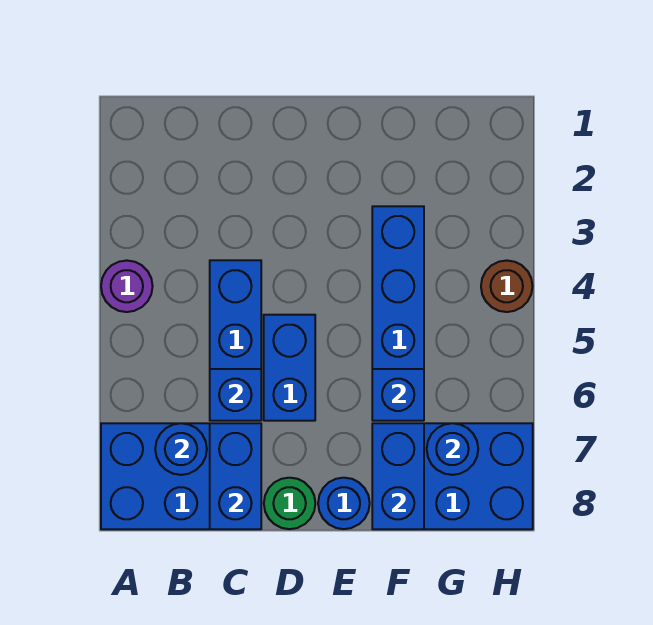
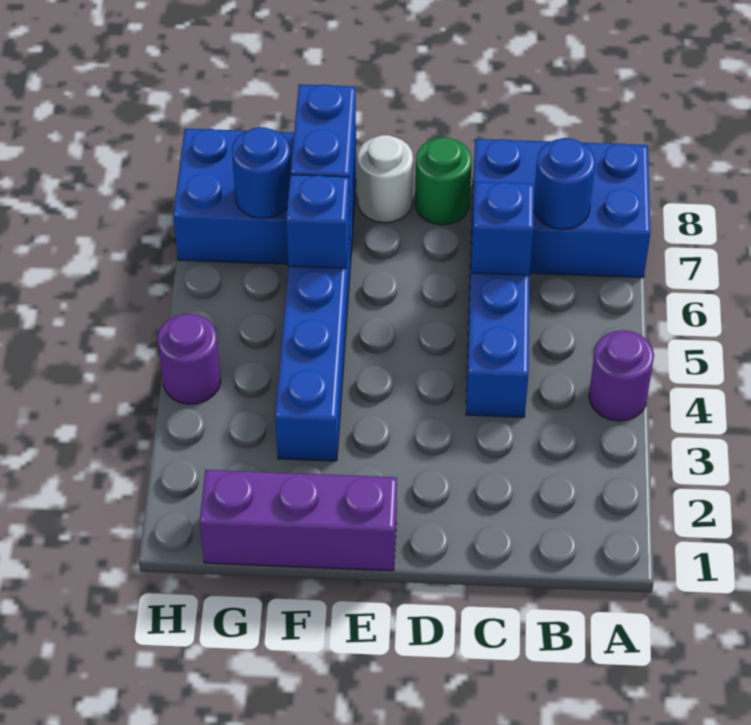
blue brick C7:C8 level 2 -> none
blue brick D5:D6 level 1 -> none
none -> purple brick E1:G1 level 1
blue round brick E8 level 1 -> white round brick E8 level 1
brown round brick H4 level 1 -> purple round brick H4 level 1

